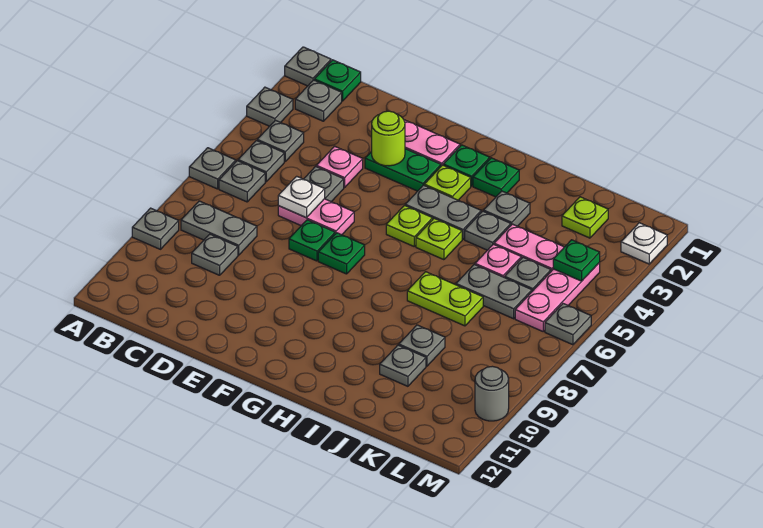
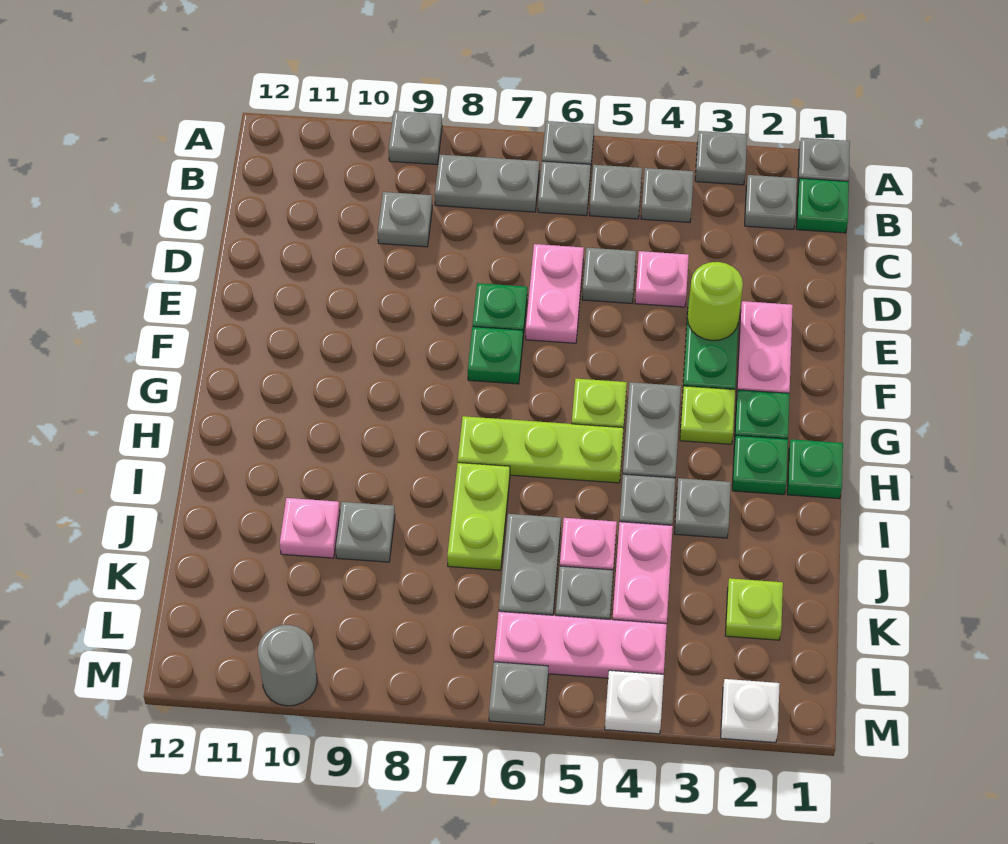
grey plate B8:C8 level 1 -> grey plate B7:B8 level 1
white plate D6 level 2 -> white plate M4 level 1
lime plate H5 level 1 -> lime plate H5:H7 level 1
grey plate J10 level 1 -> pink plate J10 level 1
green plate L4 level 2 -> green plate H1 level 1

